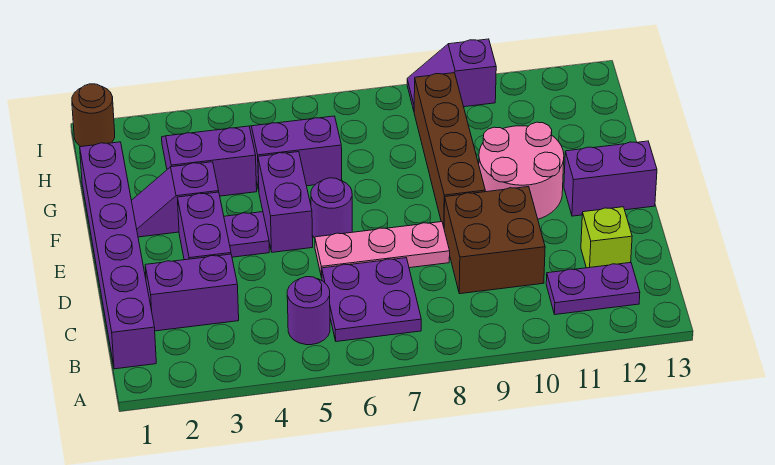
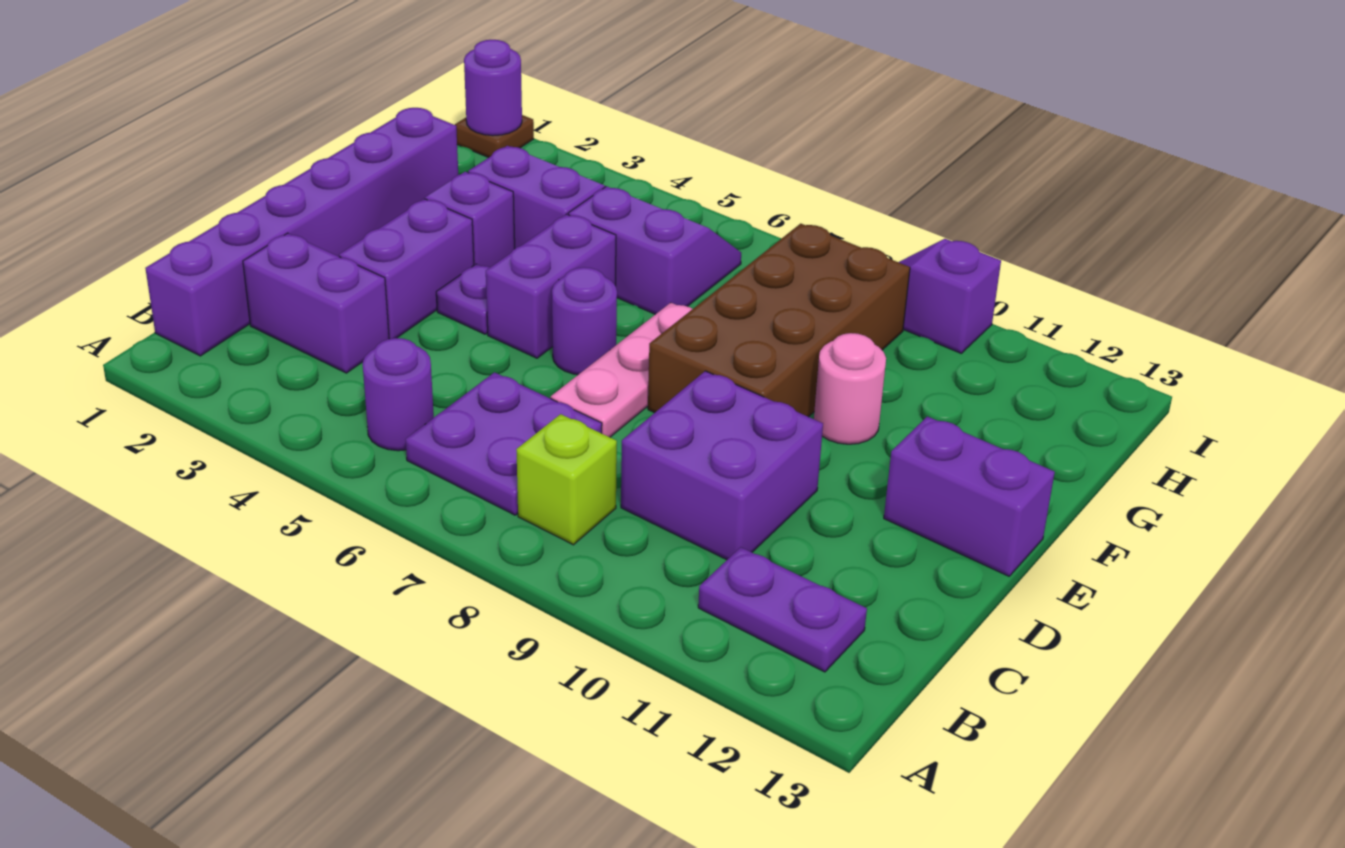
brown brick C9:D10 level 1 -> purple brick C9:D10 level 1
lime brick C12 level 1 -> lime brick B8 level 1
pink plate D6:D8 level 1 -> pink plate D7:F7 level 1
brown brick E9:H9 level 1 -> brown brick E8:H9 level 1
pink round brick E10:F11 level 1 -> pink round brick F10 level 1
brown round brick I1 level 1 -> brown plate I1 level 1
none -> purple round brick I1 level 2

